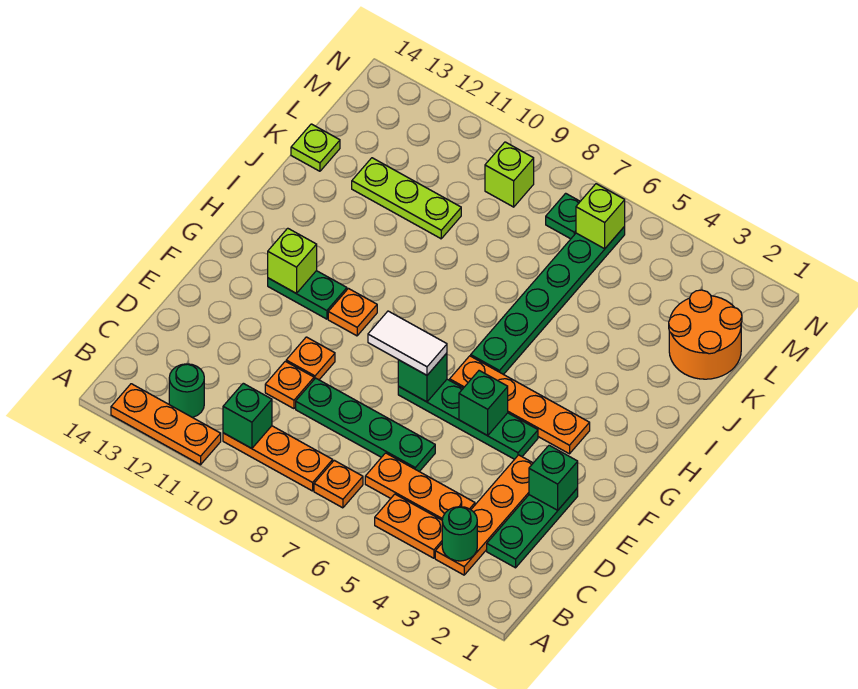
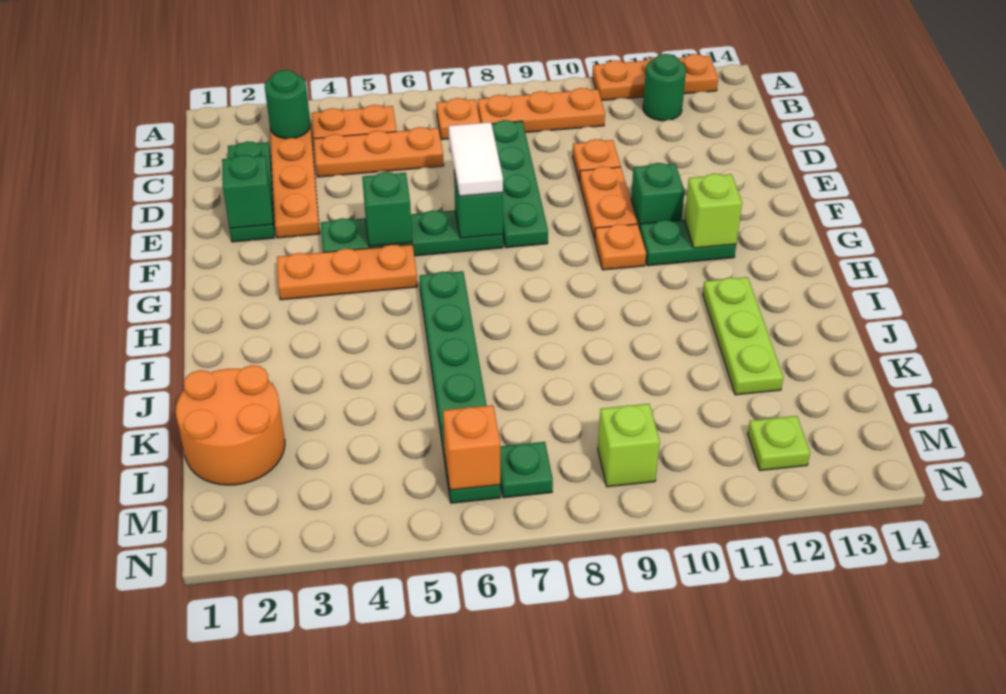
green brick B10 level 2 -> green brick F11 level 1
green plate D6:D9 level 1 -> green plate C8:F8 level 1
orange plate E10 level 1 -> orange plate E10:F10 level 1
white tile F7:F8 level 3 -> white tile E7:F7 level 3
orange plate G3:G6 level 1 -> orange plate G3:G5 level 1
lime plate K10:K12 level 1 -> lime plate I12:K12 level 1
lime plate K14 level 1 -> lime plate M12 level 1
lime brick M6 level 2 -> orange brick M6 level 2

